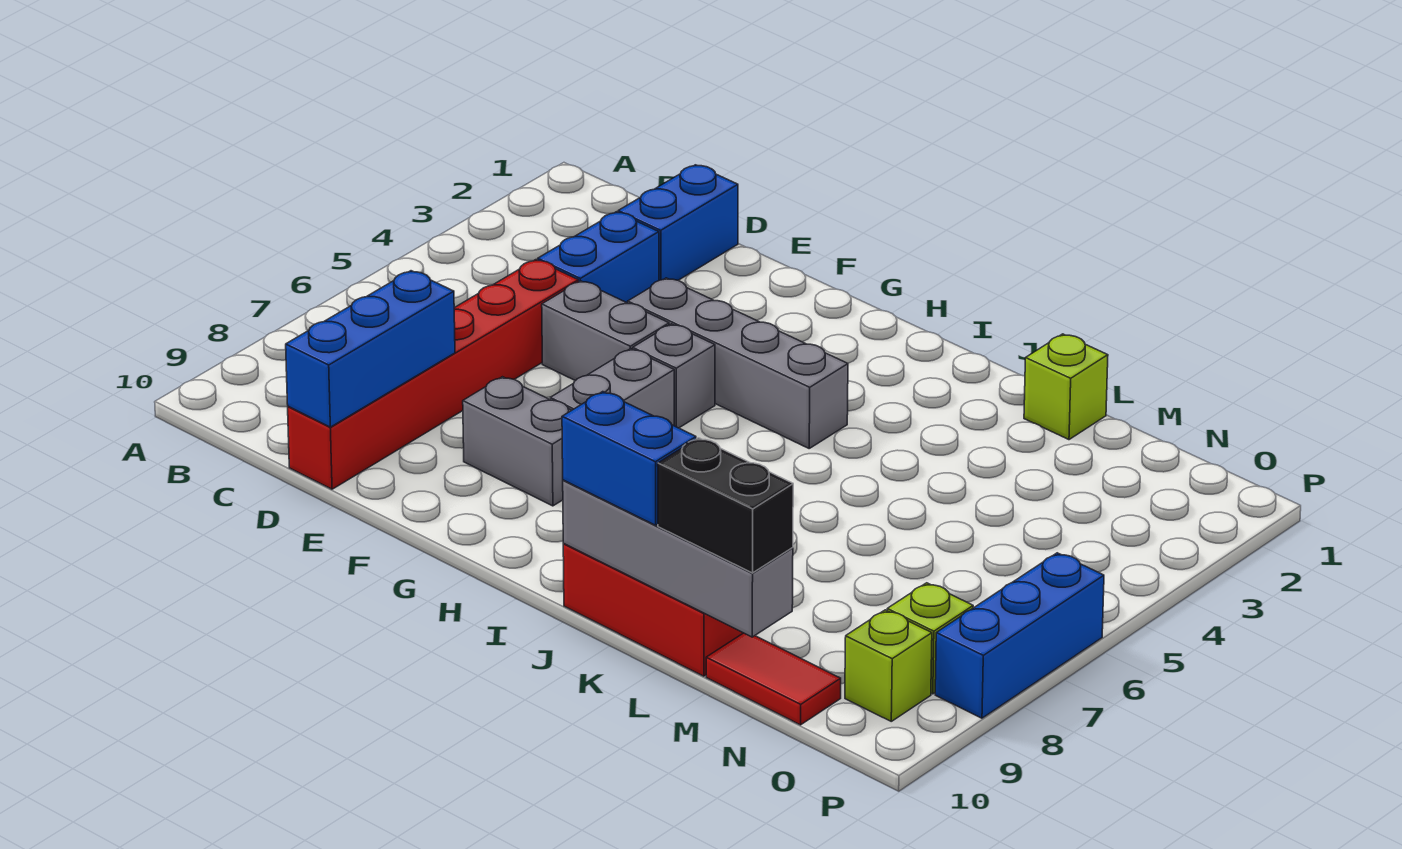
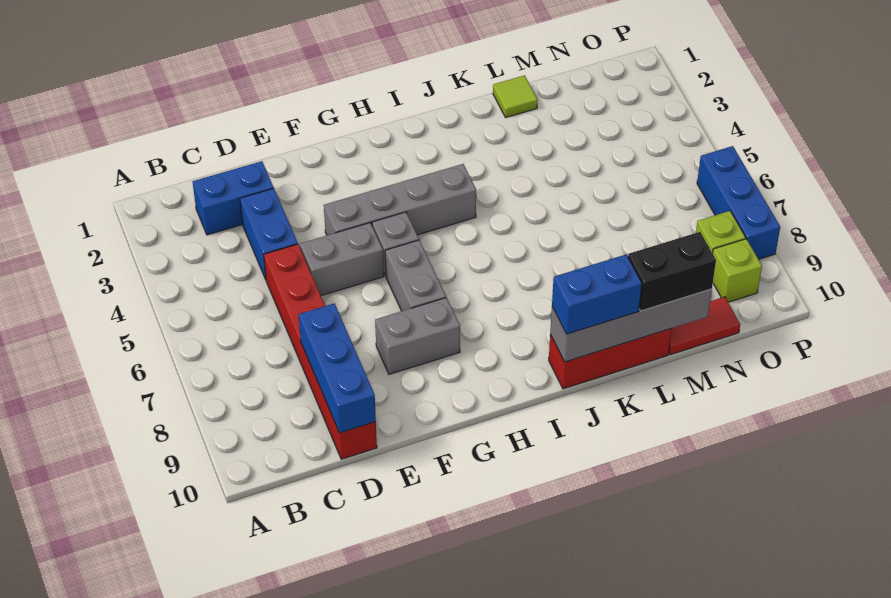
blue brick D1:D2 level 1 -> blue brick C2:D2 level 1
lime brick L1 level 1 -> lime tile L1 level 1

